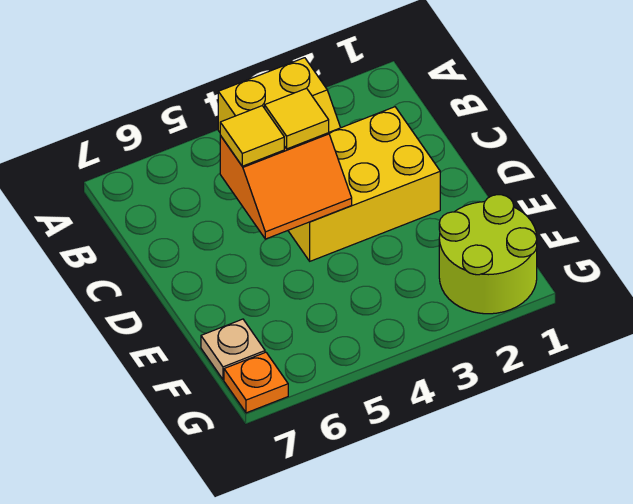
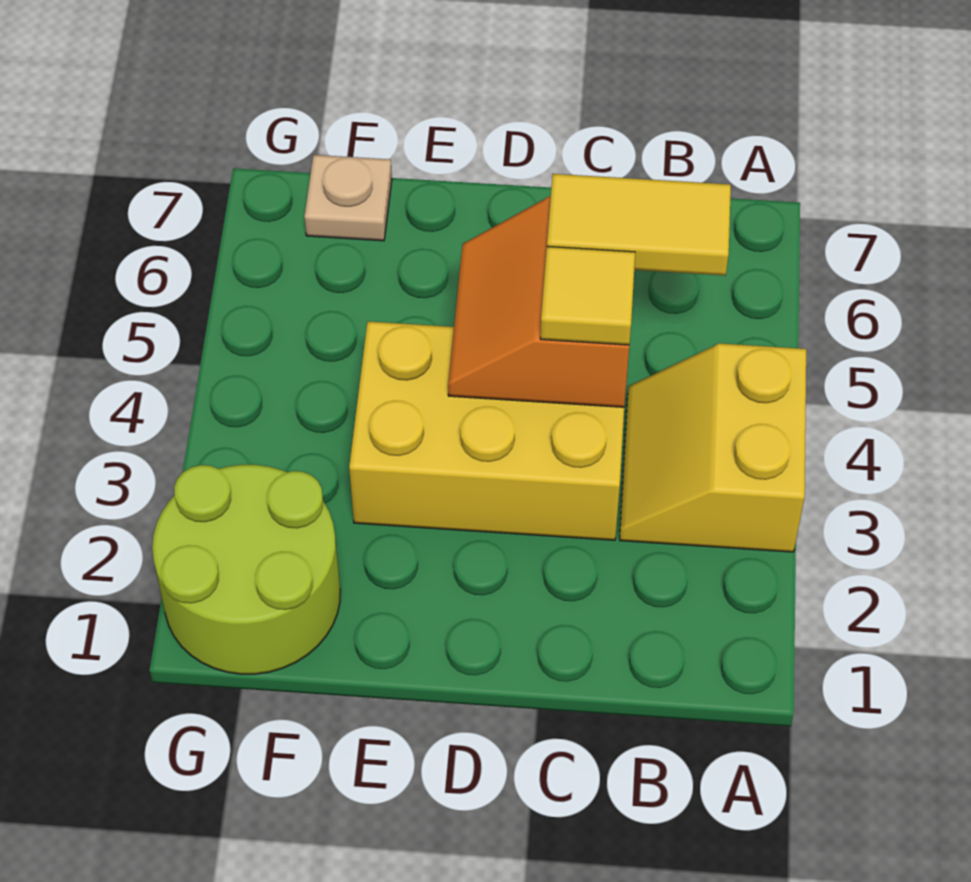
yellow brick C2:D4 level 1 -> yellow brick C3:E4 level 1
yellow tile C5 level 3 -> yellow tile B5:C5 level 3
orange plate G7 level 1 -> none

